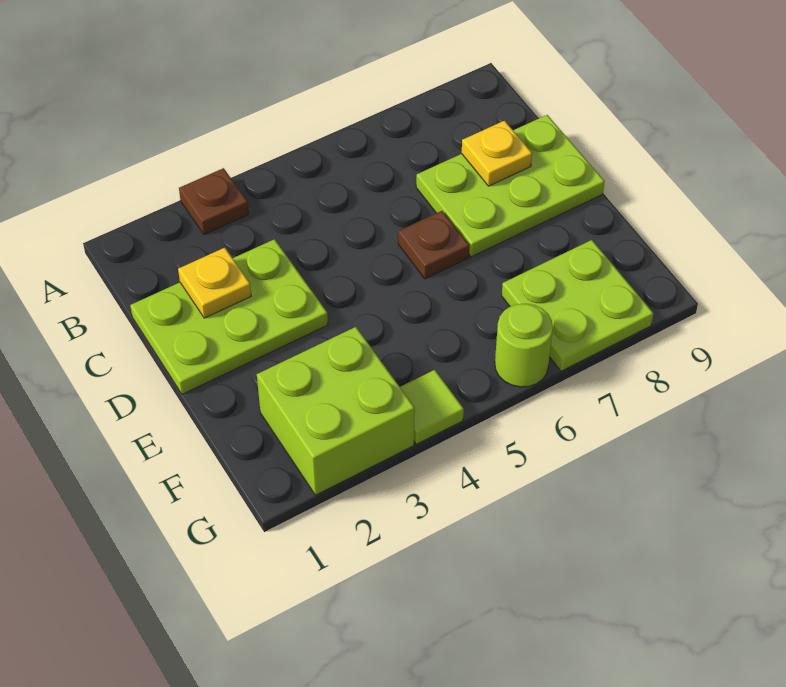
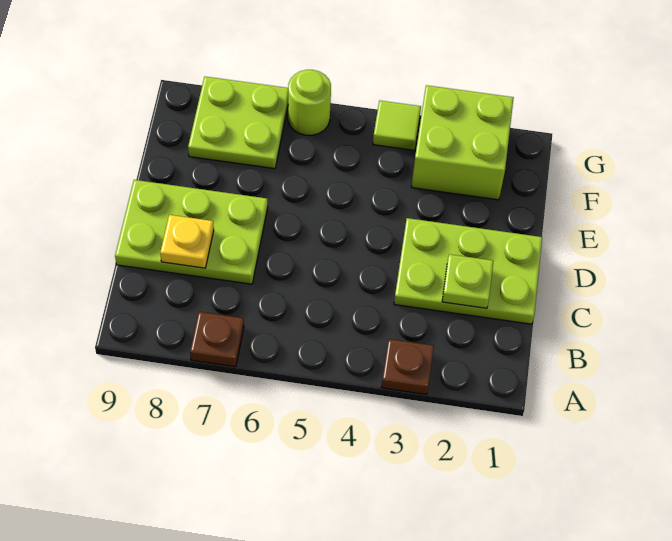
yellow plate C2 level 2 -> lime plate C2 level 2
brown plate D6 level 1 -> brown plate A7 level 1

